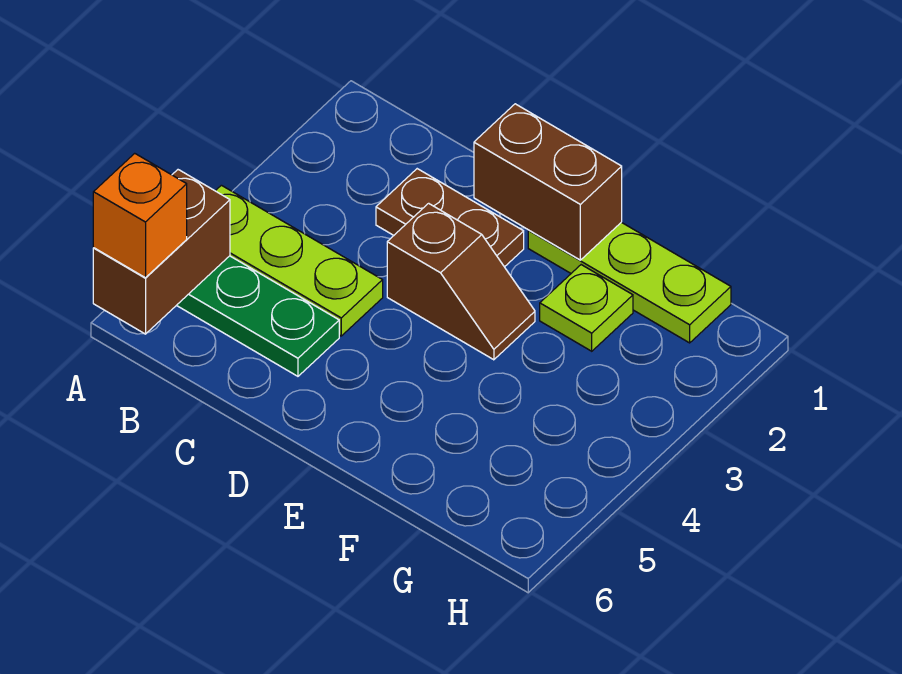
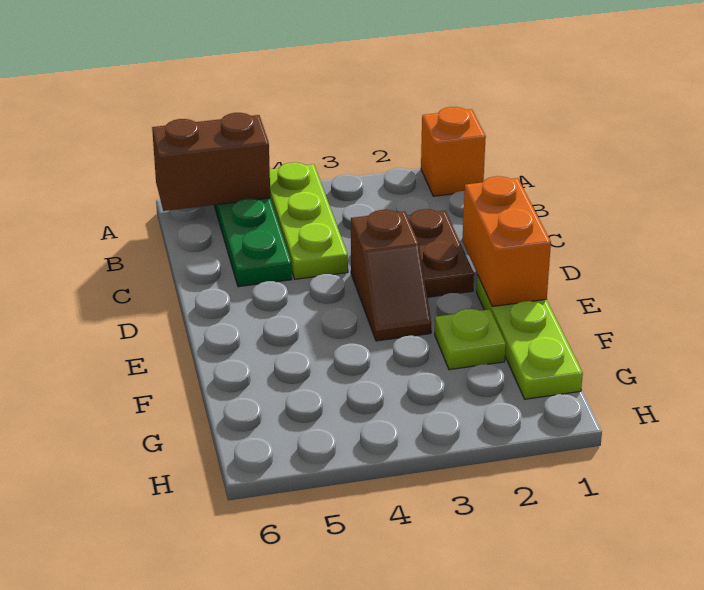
orange brick A6 level 3 -> orange brick A1 level 1
brown brick D1:E1 level 2 -> orange brick D1:E1 level 2

